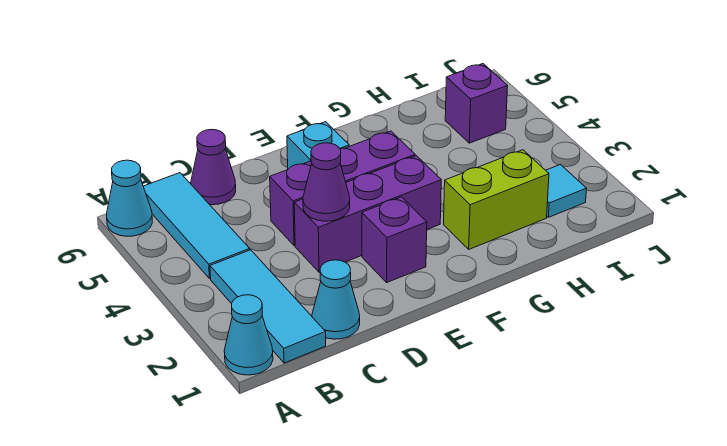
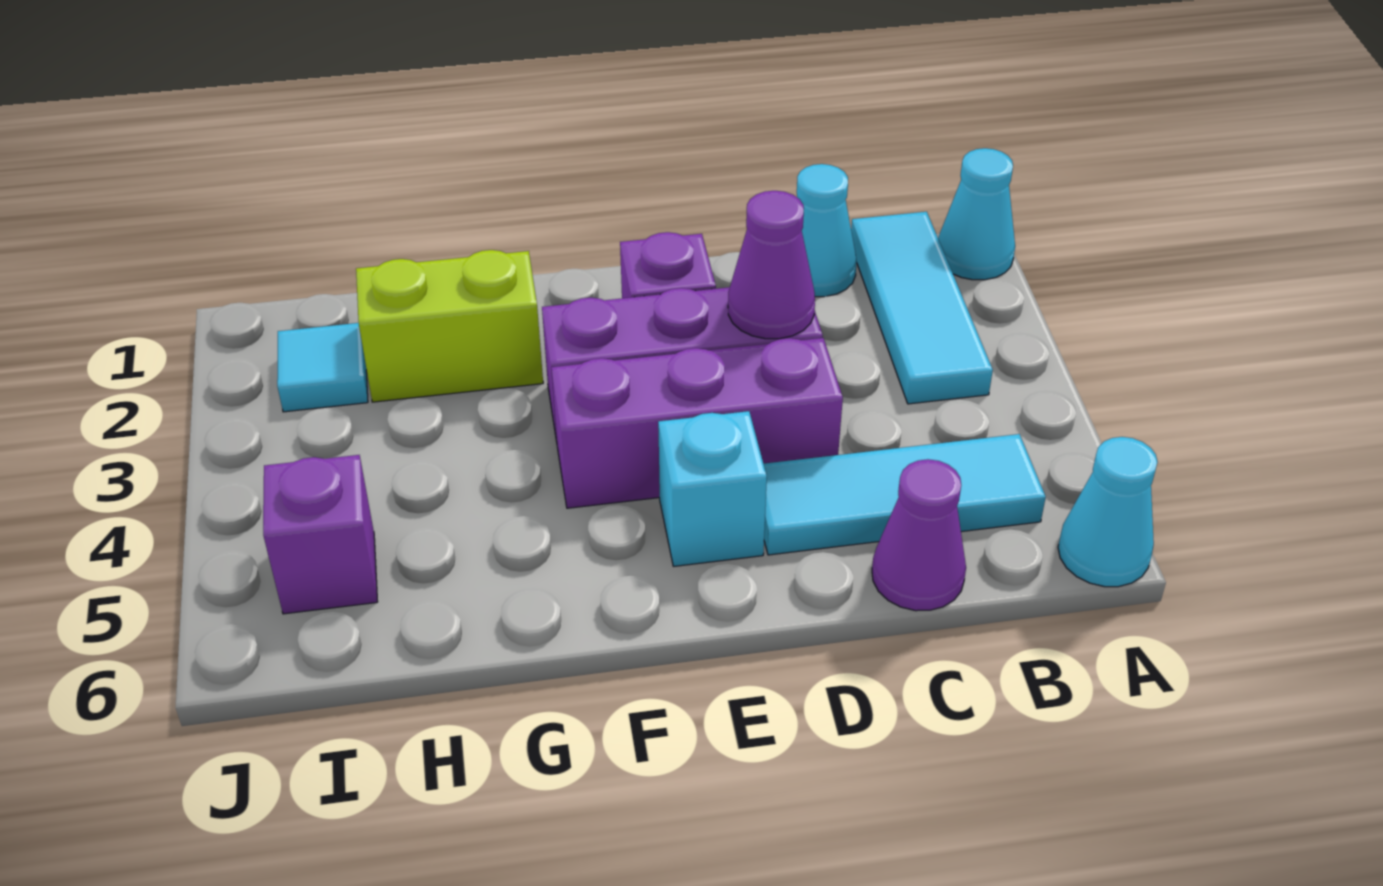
cyan tile B4:B6 level 1 -> cyan tile B5:D5 level 1

